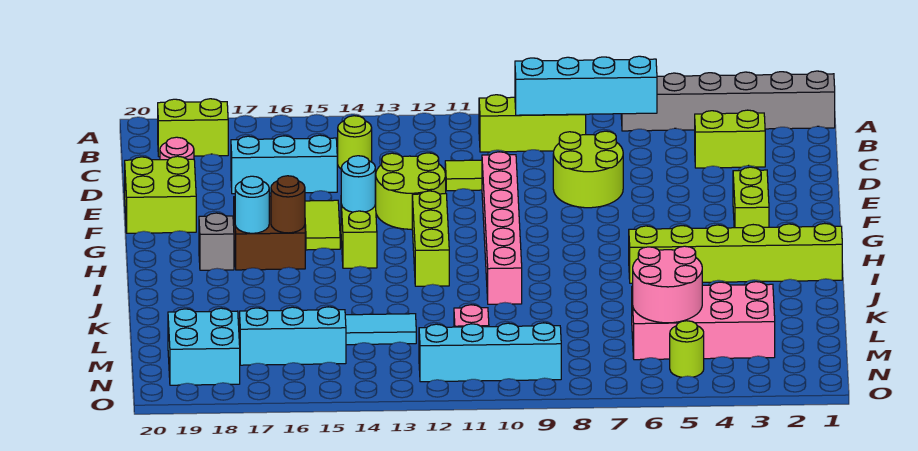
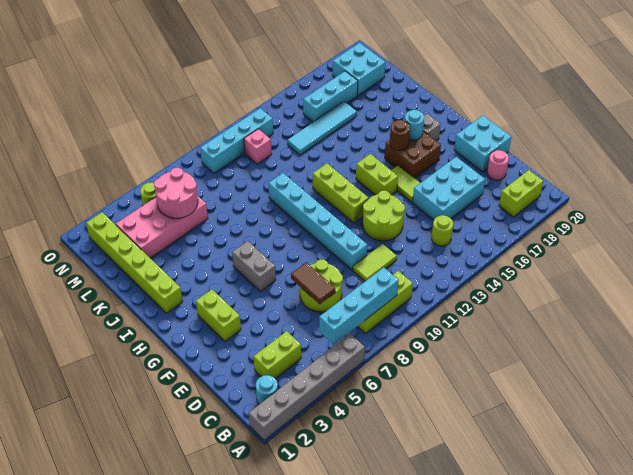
none -> brown tile D7:E7 level 2
cyan brick D15:D17 level 1 -> cyan brick D15:E17 level 1
pink brick E10:J10 level 1 -> cyan brick E10:J10 level 1
lime brick E19:F20 level 1 -> cyan brick E19:F20 level 1
none -> grey brick G6:H6 level 1
cyan round brick G14 level 2 -> cyan round brick B2 level 1
lime brick I1:I6 level 1 -> lime brick I2:N2 level 1

